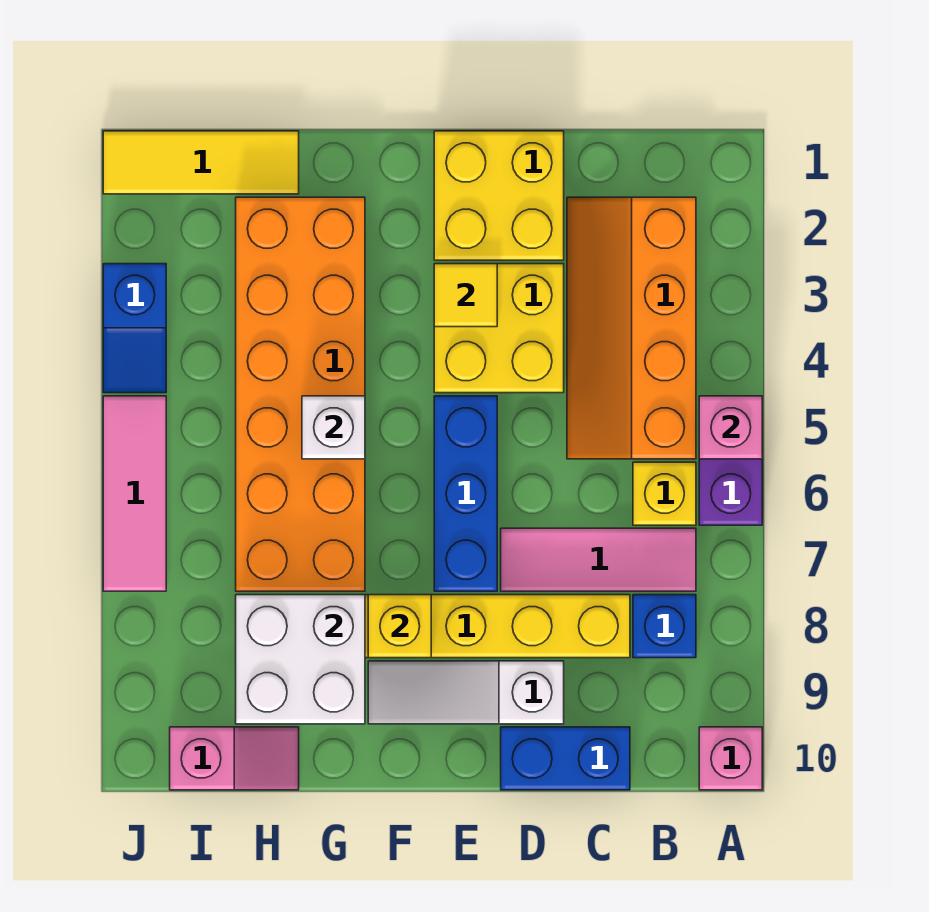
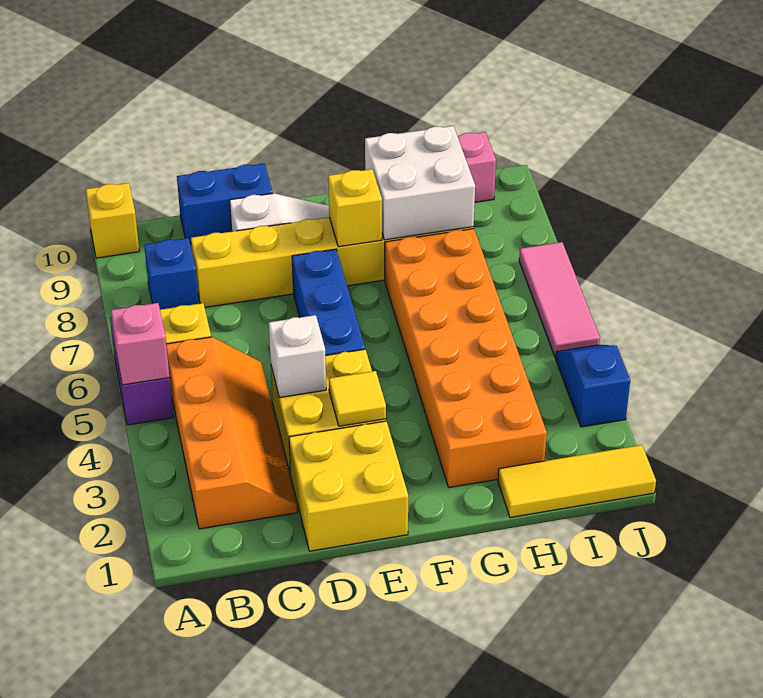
pink brick A10 level 1 -> yellow brick A10 level 1
pink tile B7:D7 level 1 -> none
white brick G5 level 2 -> white brick D4 level 2

